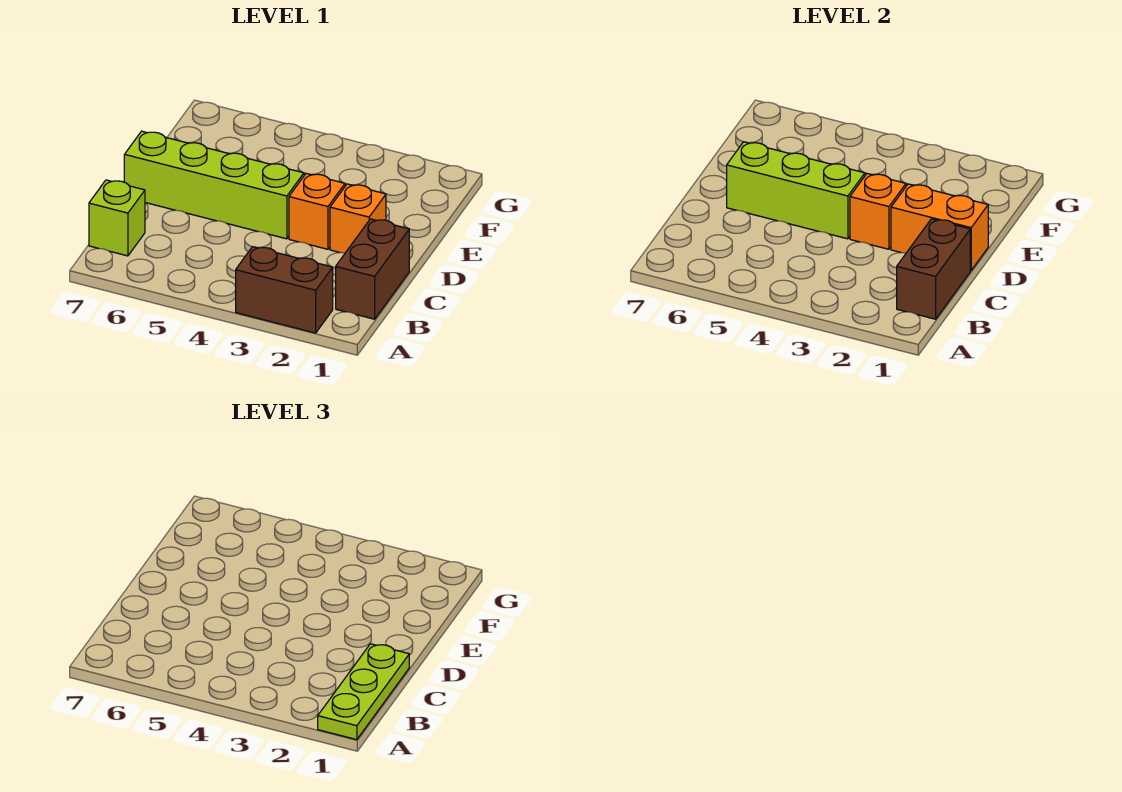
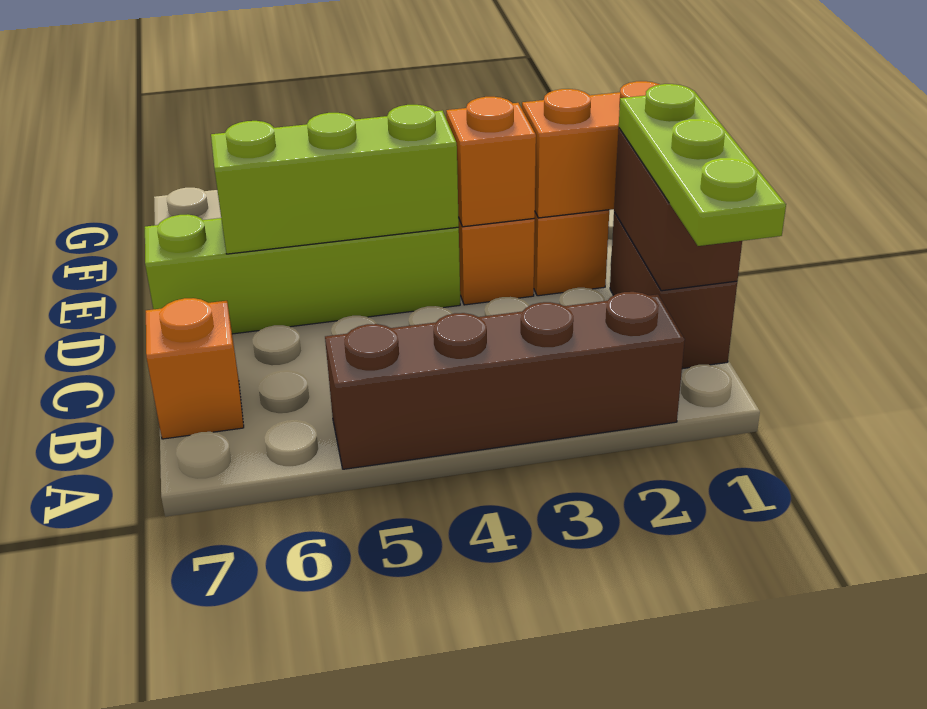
brown brick A2:A3 level 1 -> brown brick A2:A5 level 1
lime brick B7 level 1 -> orange brick B7 level 1

